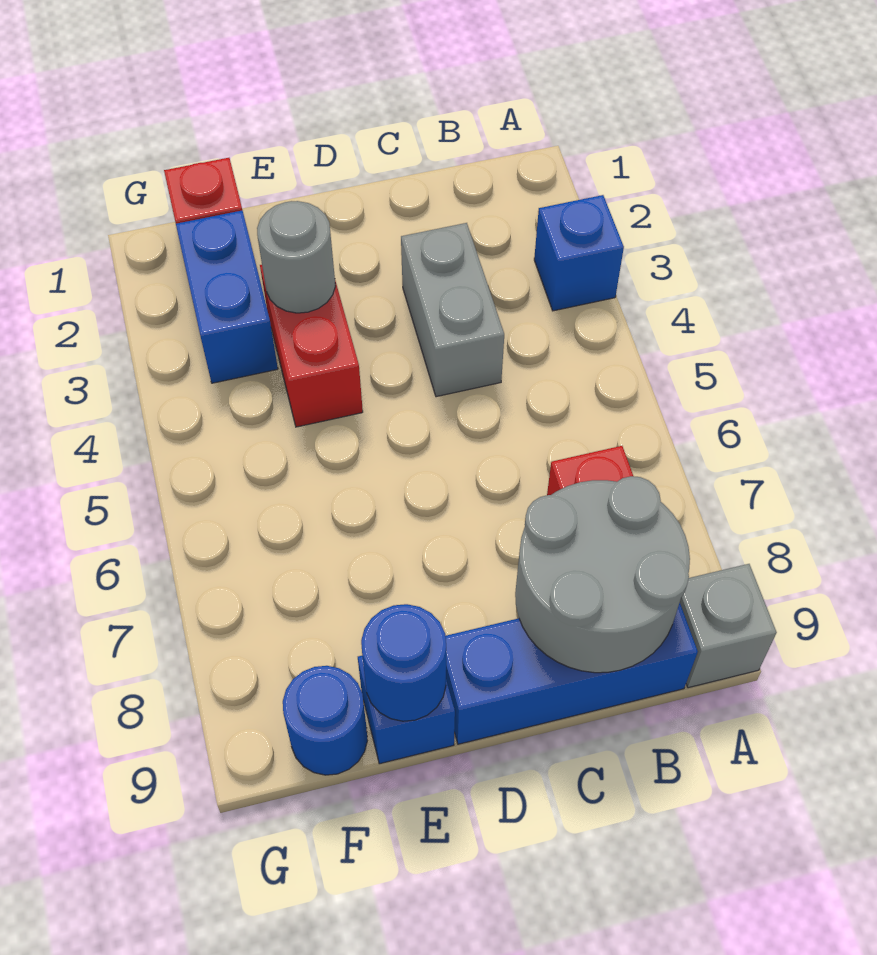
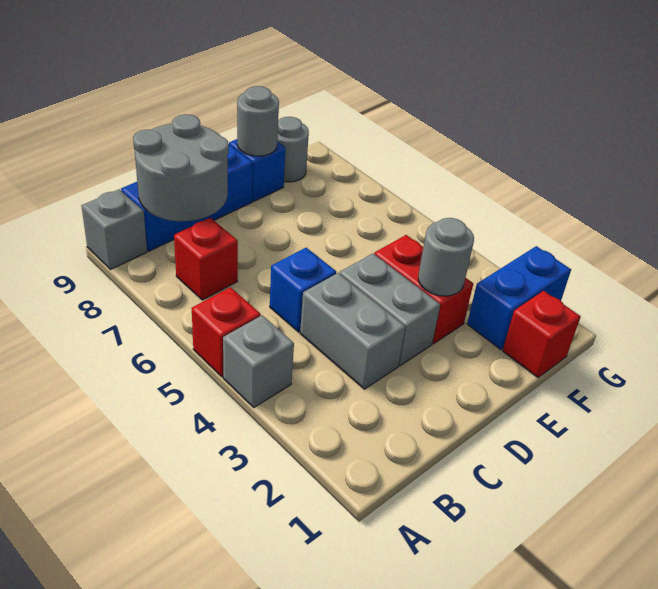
blue brick A3 level 1 -> blue brick C5 level 1
none -> grey brick A4 level 1
none -> red brick A5 level 1
none -> grey brick D3:D4 level 1
blue round brick E9 level 2 -> grey round brick E9 level 2
blue brick F2:F3 level 1 -> blue brick F2:G2 level 1
blue round brick F9 level 1 -> grey round brick F9 level 1

